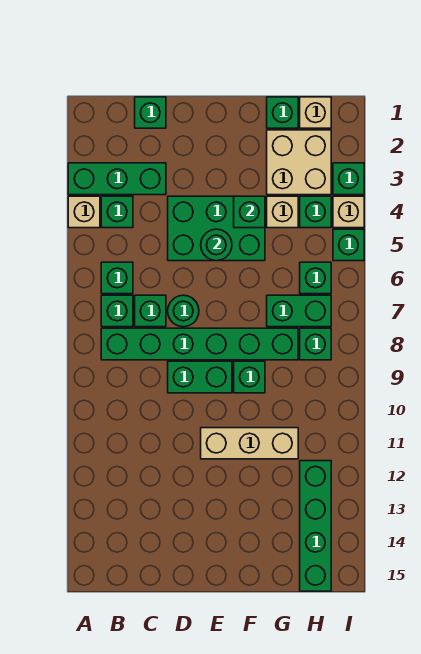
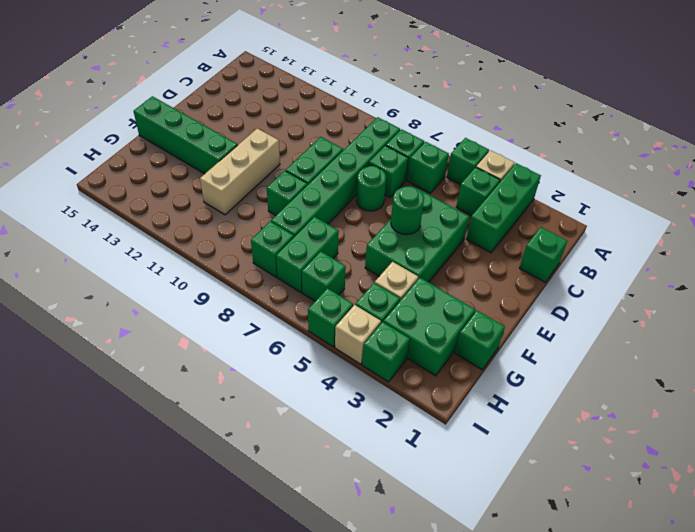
green brick F4 level 2 -> green brick A5 level 1
tan brick G2:H3 level 1 -> green brick G2:H3 level 1
tan brick H1 level 1 -> none
green brick H12:H15 level 1 -> green brick F12:F15 level 1

